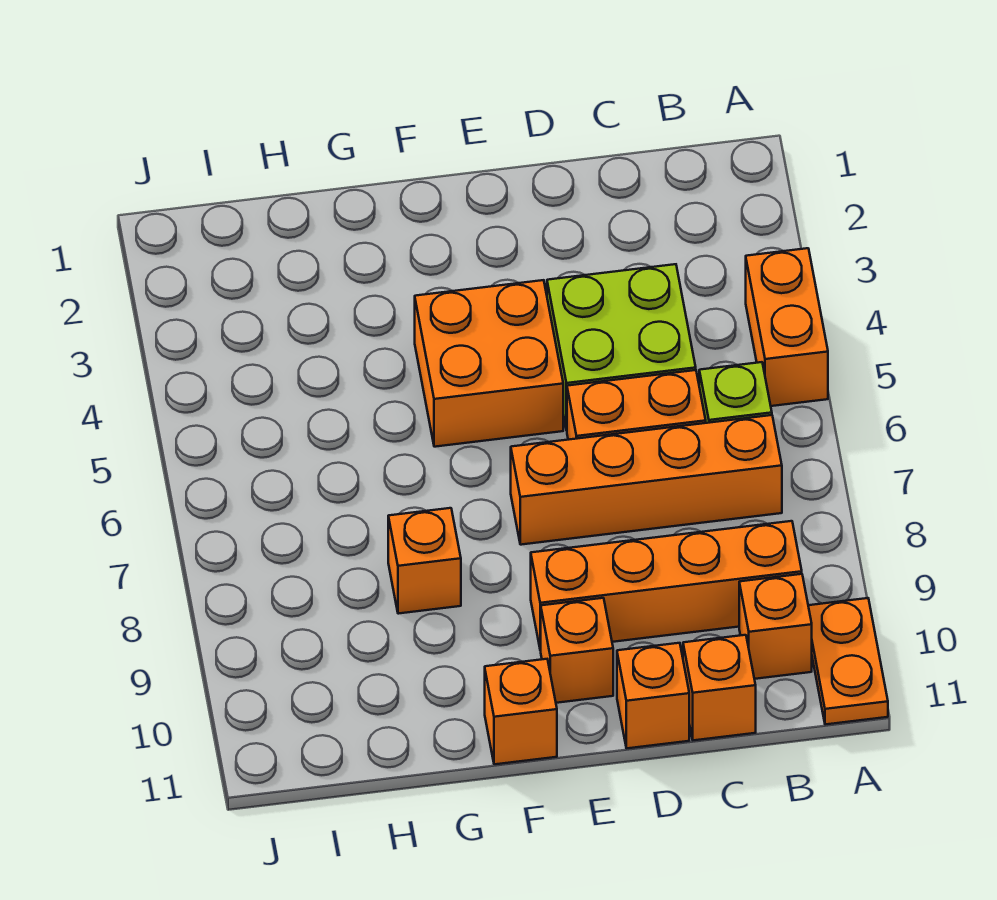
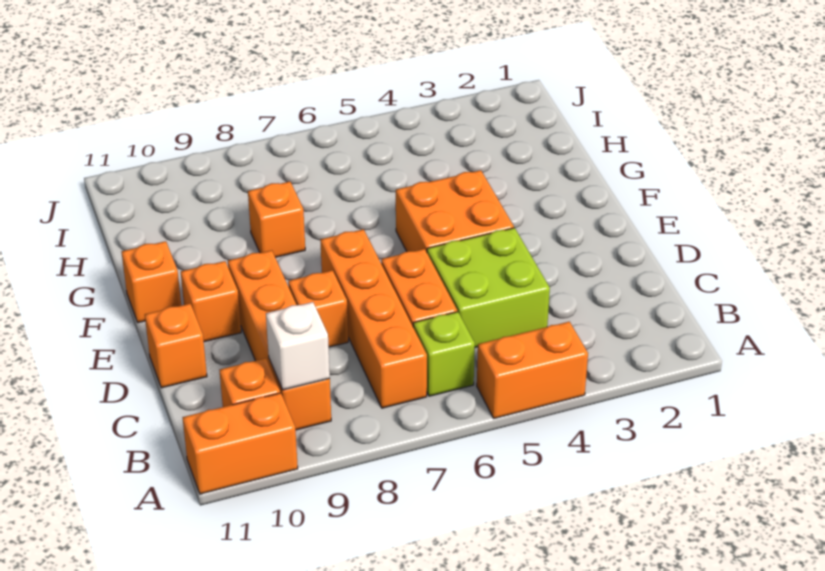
orange plate A10:A11 level 1 -> orange brick A10:A11 level 1
none -> white brick B9 level 2
orange brick C11 level 1 -> orange brick D8 level 1

